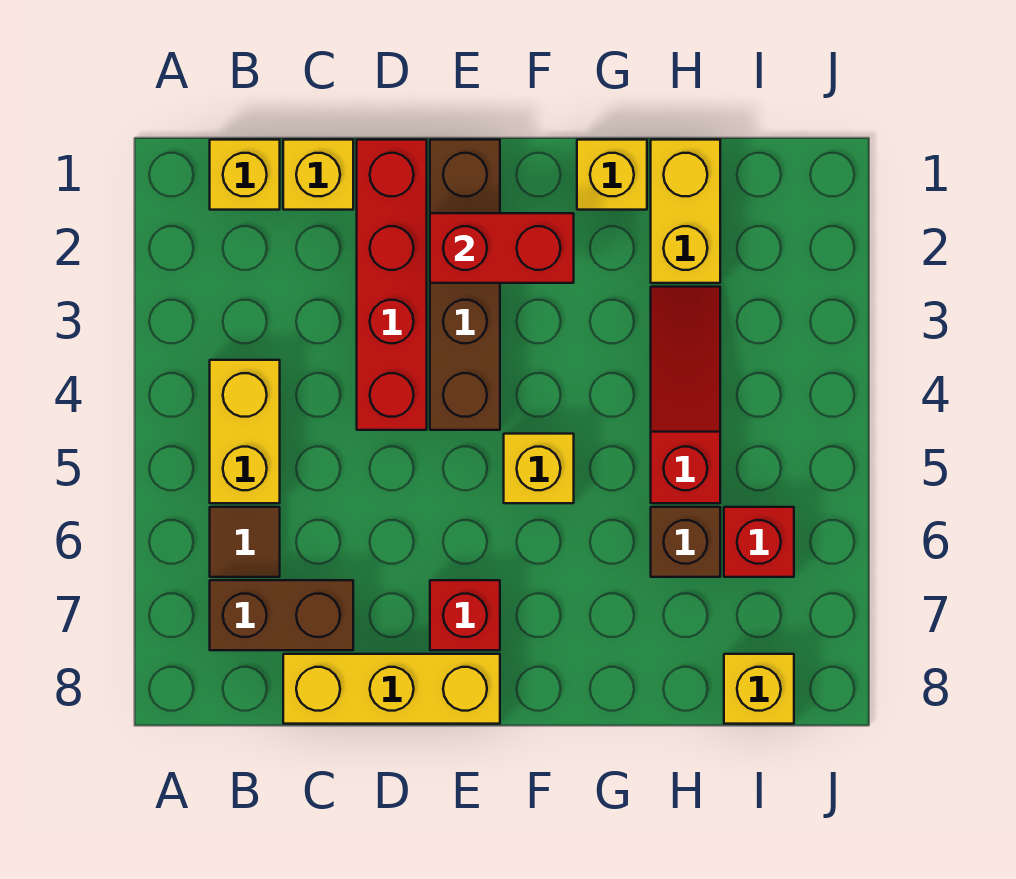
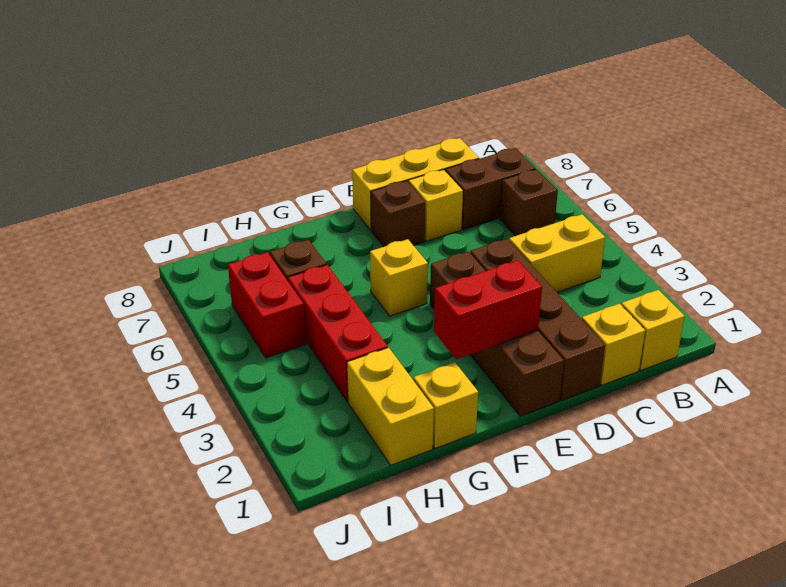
yellow brick B4:B5 level 1 -> yellow brick B4:C4 level 1
brown tile B6 level 1 -> brown brick B6 level 1
red brick D1:D4 level 1 -> brown brick D1:D4 level 1
red brick E7 level 1 -> brown brick E7 level 1
red slope H3:H5 level 1 top 5 -> red brick H3:H5 level 1
red brick I6 level 1 -> red brick I5:I6 level 1
yellow brick I8 level 1 -> yellow brick D7 level 1

